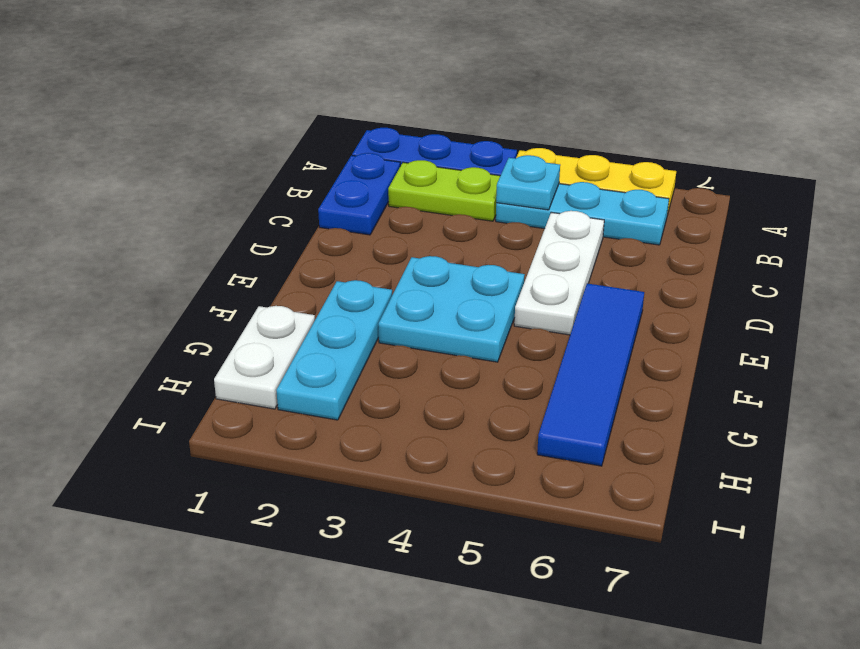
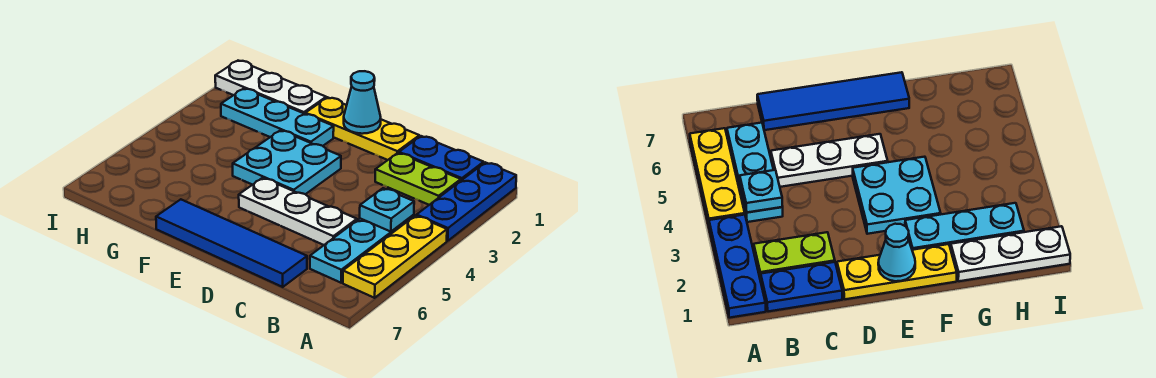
lime plate B2:B3 level 1 -> lime plate B2:C2 level 1
none -> yellow plate D1:F1 level 1
none -> cyan cone E1 level 2
blue tile E6:H6 level 1 -> blue tile C7:F7 level 1
white plate G1:H1 level 1 -> white plate G1:I1 level 1

